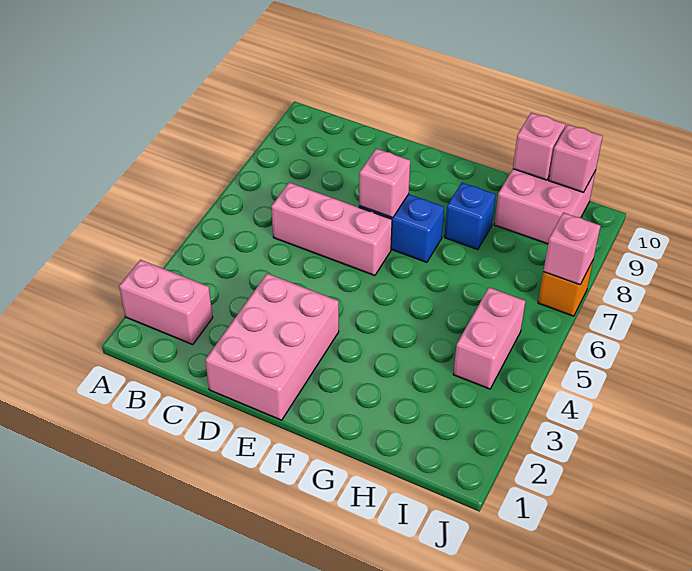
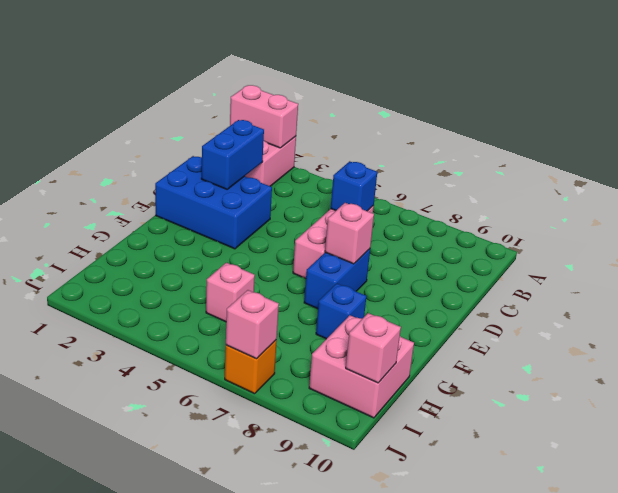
none -> blue brick C2:D2 level 2
none -> blue brick C6 level 2
pink brick D1:E3 level 1 -> blue brick D1:E3 level 1
pink brick H10 level 2 -> pink brick H5 level 1
pink brick I4:I5 level 1 -> pink brick A1:A2 level 2

